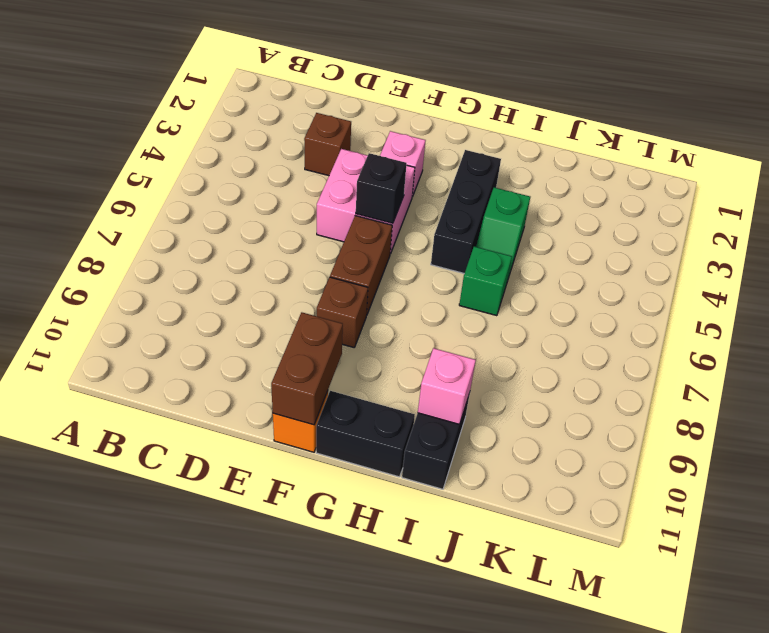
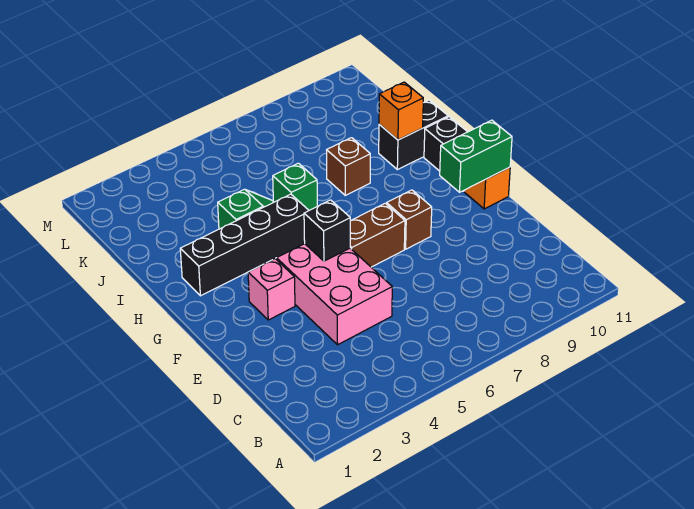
brown brick D3 level 1 -> brown brick I8 level 1
pink brick E4:F5 level 1 -> pink brick D4:F5 level 1
brown brick F10:F11 level 2 -> green brick F10:F11 level 2
black brick H3:H5 level 1 -> black brick H2:H5 level 1
pink brick I10 level 2 -> orange brick I10 level 2

